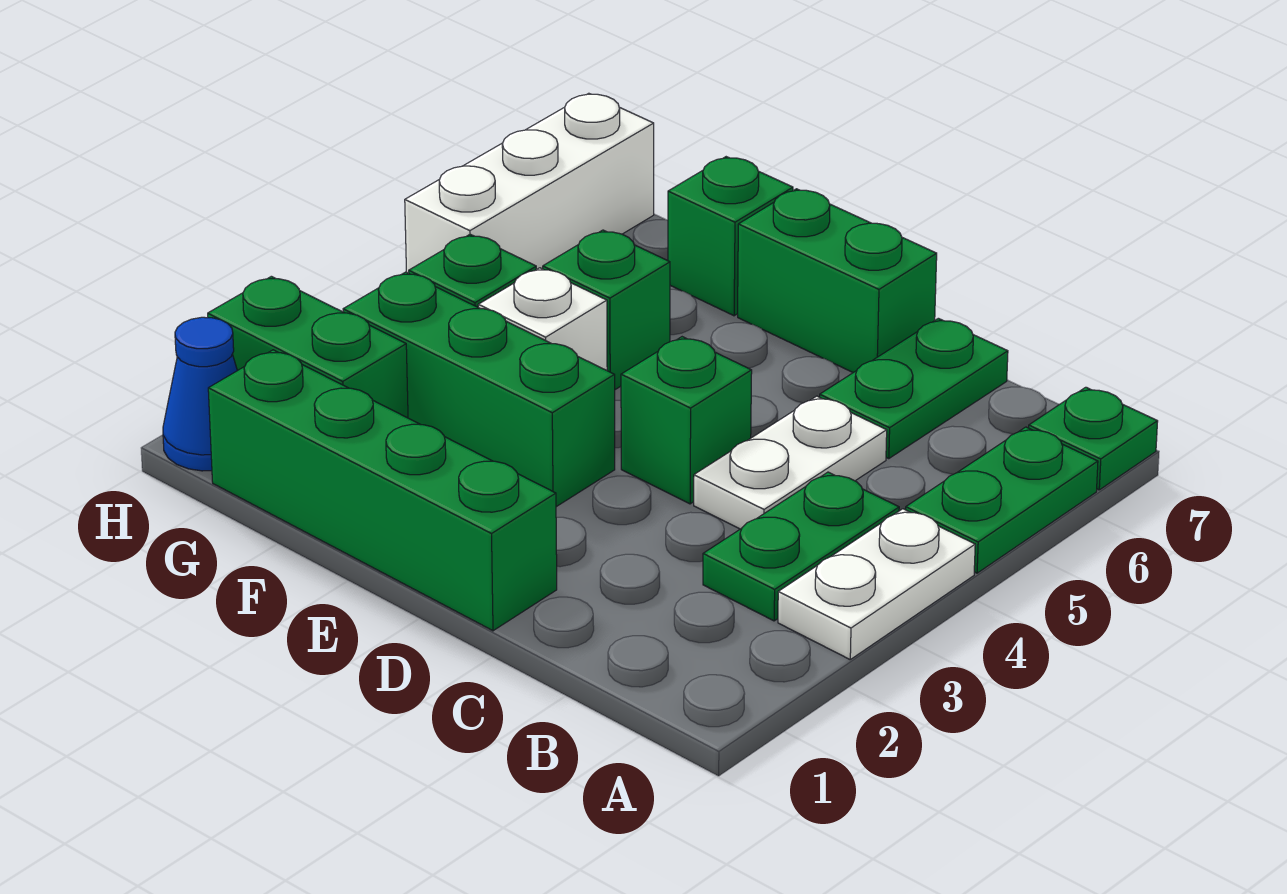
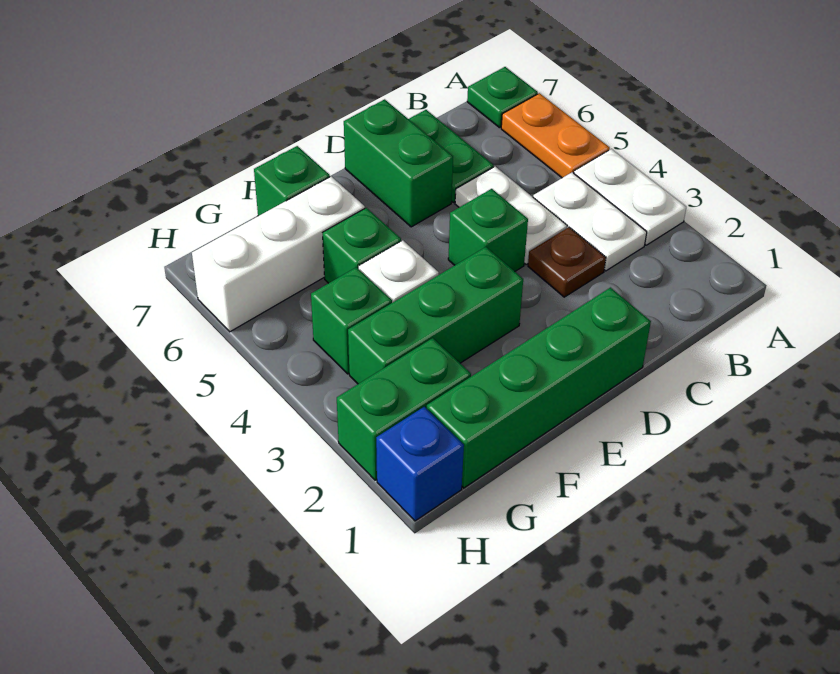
green plate A5:A6 level 1 -> orange plate A5:A6 level 1
green plate B3:B4 level 1 -> white plate B3:B4 level 1
none -> brown plate C3 level 1
green brick D7:E7 level 1 -> green brick D6:D7 level 1
blue cone H1 level 1 -> blue brick H1 level 1
white brick H5:H7 level 1 -> white brick F6:H6 level 1

